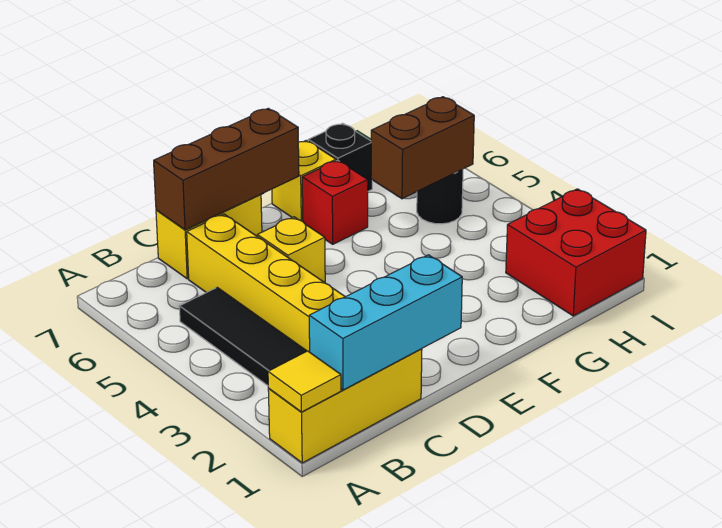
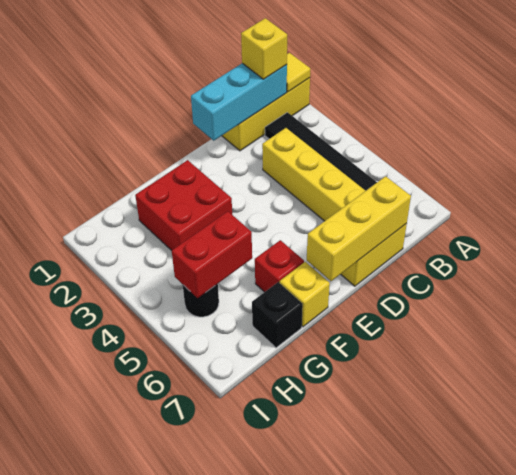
brown brick C7:E7 level 2 -> yellow brick C7:E7 level 2
yellow brick D5 level 1 -> yellow brick B1 level 3
brown brick G5:H5 level 2 -> red brick G5:H5 level 2
red brick H1:I2 level 1 -> red brick F2:G3 level 1

